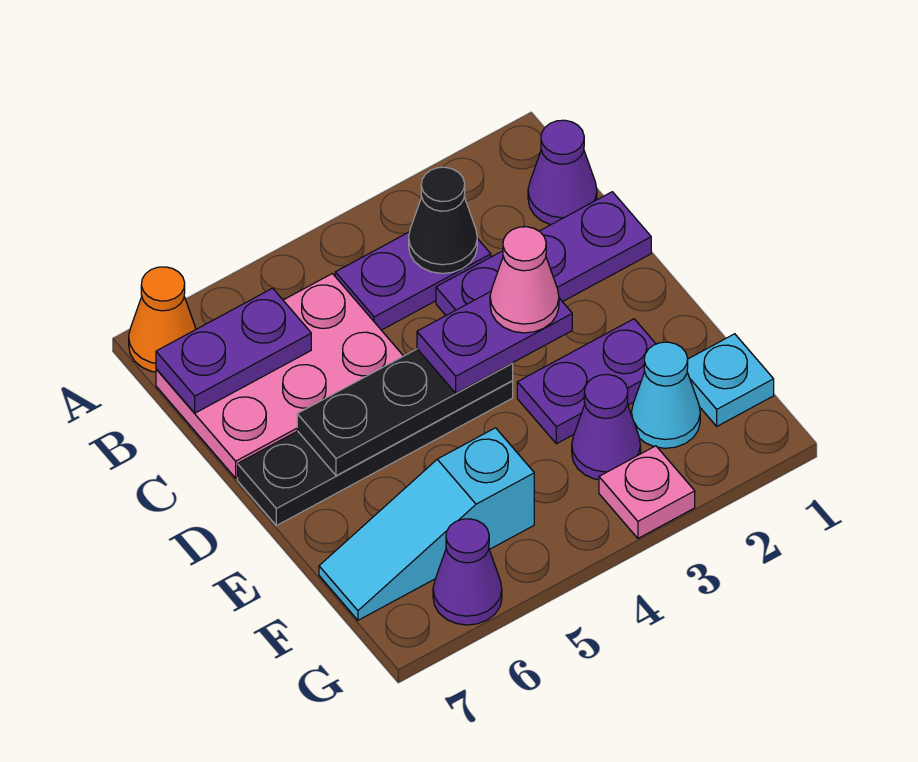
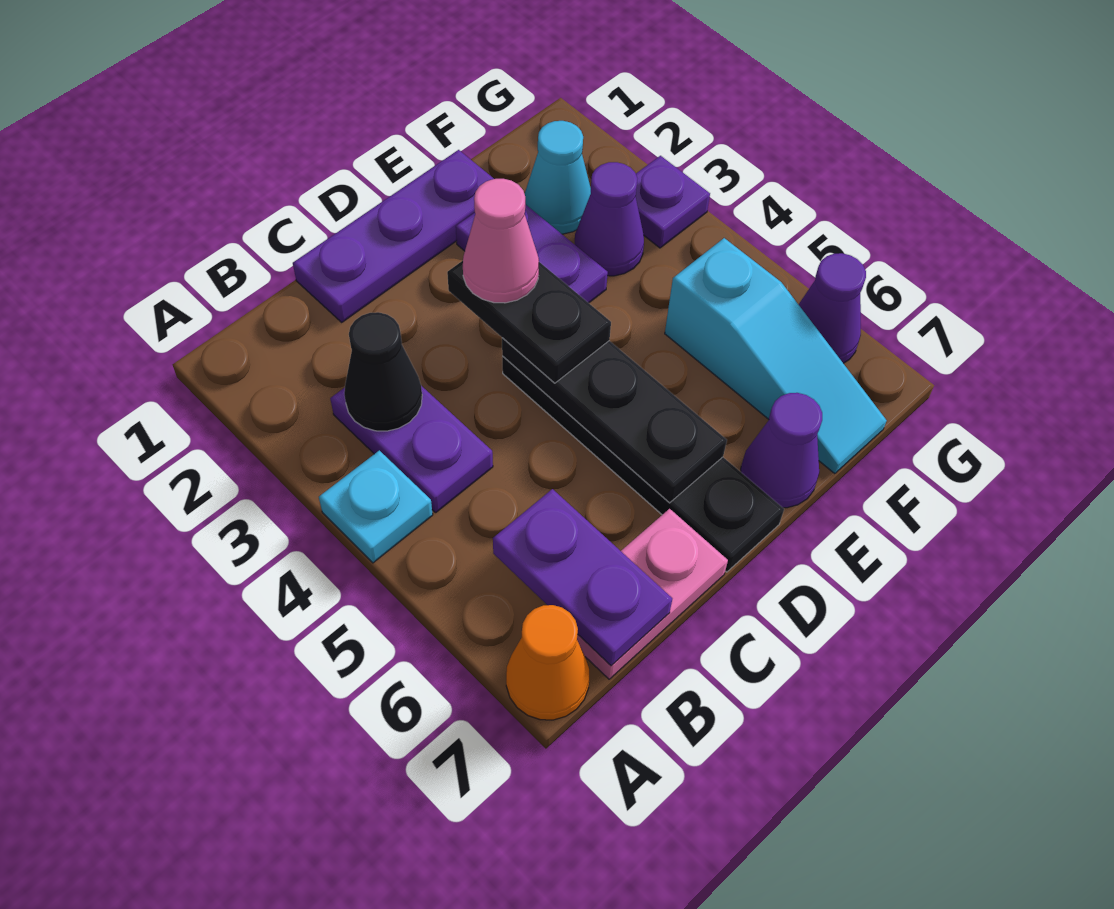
purple cone B1 level 1 -> purple cone E7 level 1
pink plate B5:C7 level 1 -> pink plate B7:C7 level 1
purple plate C1:C3 level 1 -> purple plate C1:E1 level 1
purple plate D3:D4 level 3 -> black plate D3:D4 level 3
cyan plate F1 level 1 -> cyan plate A4 level 1
pink plate G3 level 1 -> purple plate G3 level 1

